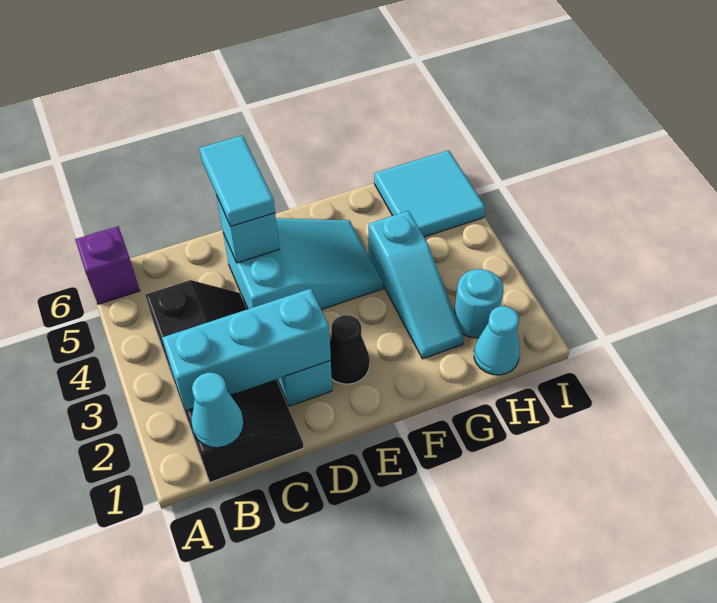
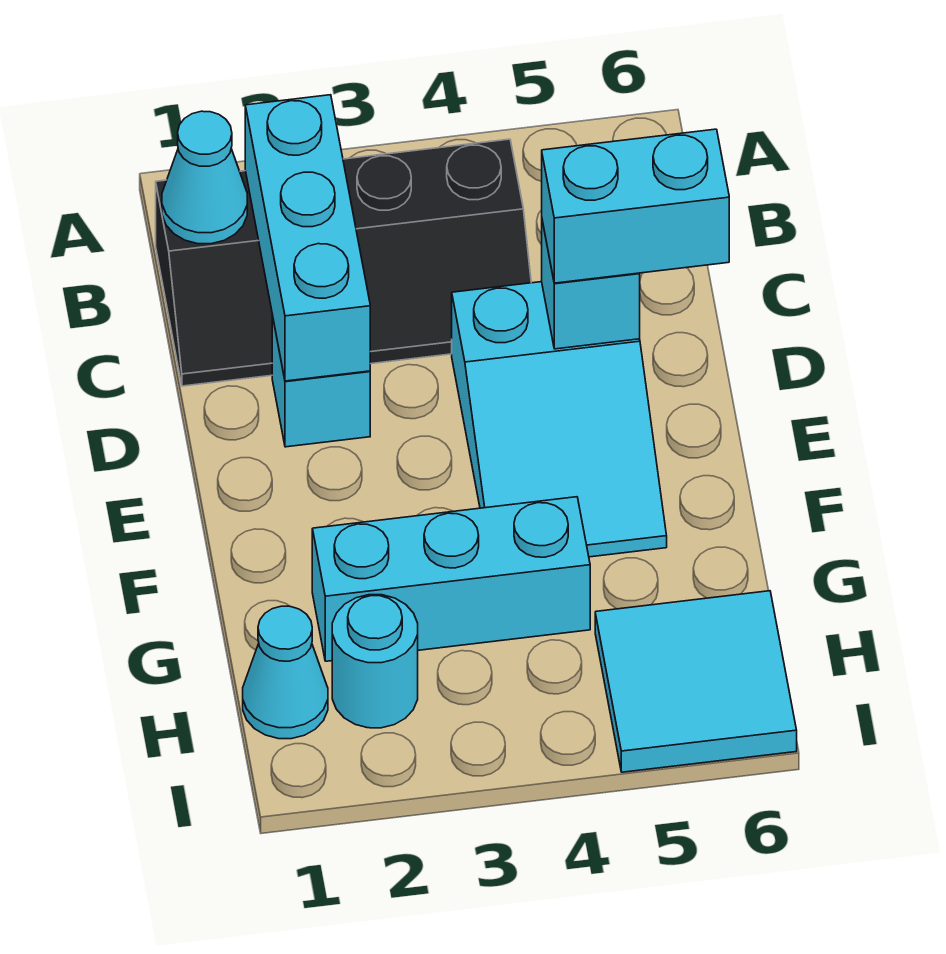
purple brick A6 level 1 -> none
cyan tile D5:D6 level 3 -> cyan brick D5:D6 level 3
black cone E2 level 1 -> none
cyan slope G2:G4 level 1 top 4 -> cyan brick G2:G4 level 1

